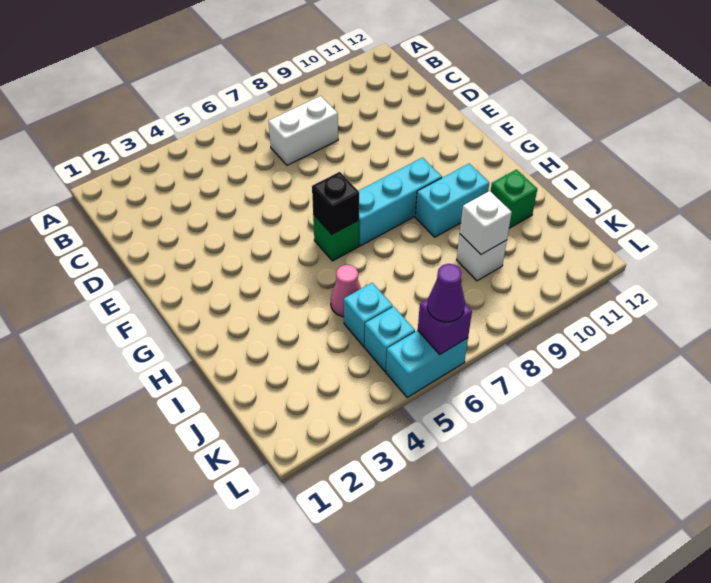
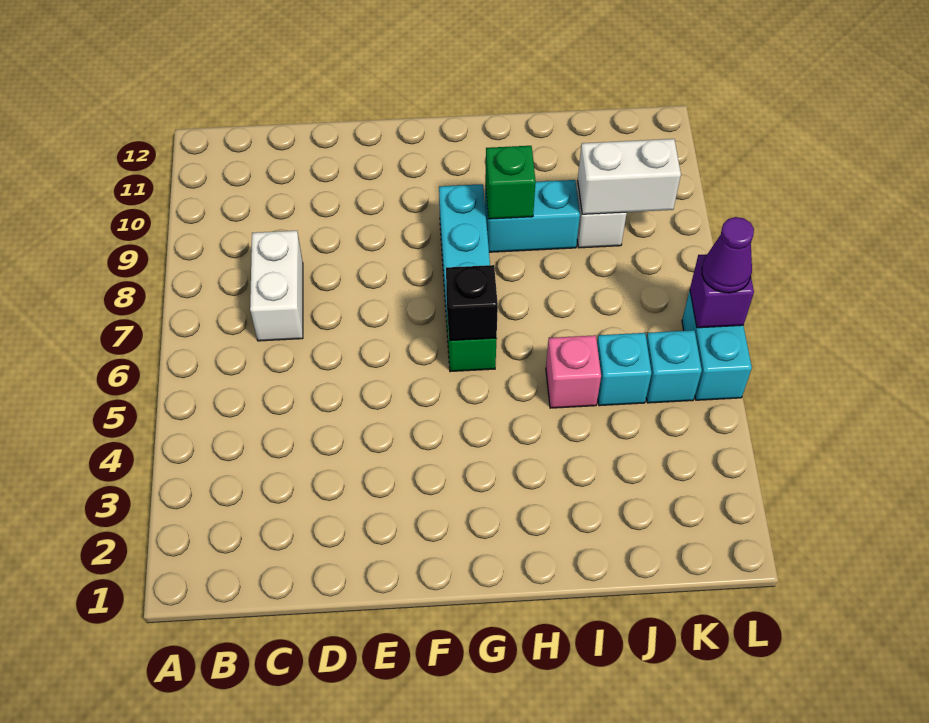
cyan brick H9:H10 level 1 -> cyan brick H9:I9 level 1
pink cone I5 level 1 -> pink brick I5 level 1
green brick I11 level 1 -> green brick H9 level 2
white brick J9 level 2 -> white brick J9:K9 level 2

